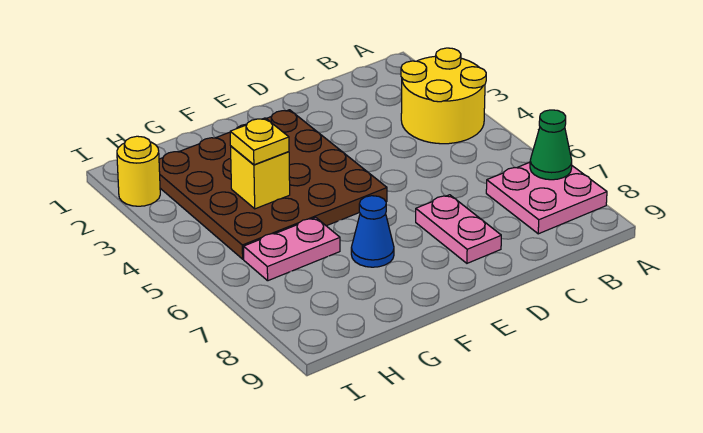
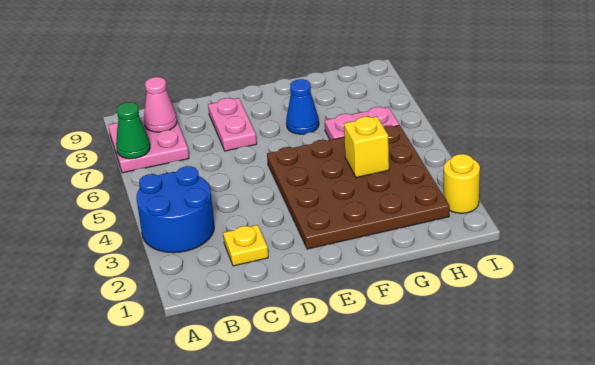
yellow round brick A3:B4 level 1 -> blue round brick A3:B4 level 1
none -> pink cone B8 level 2
yellow plate G4 level 3 -> yellow plate C2 level 1

